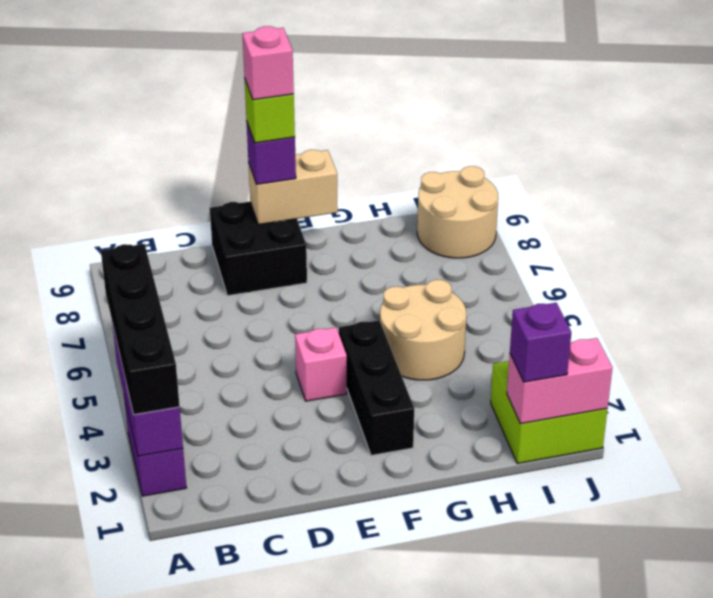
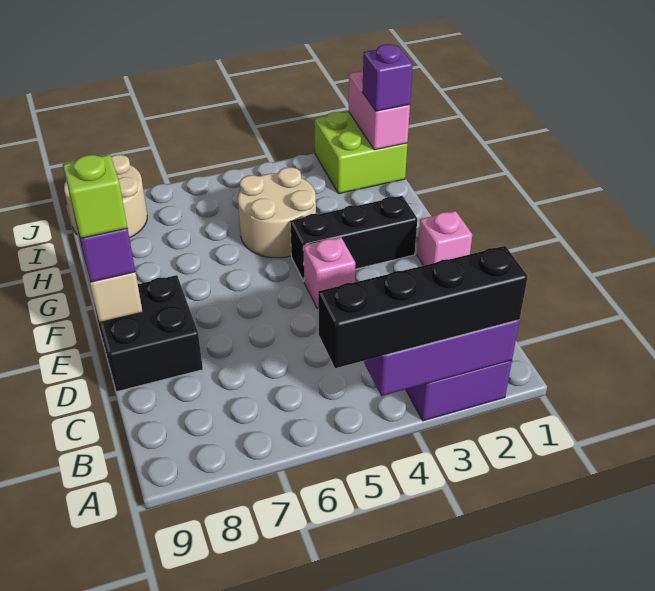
pink brick E9 level 5 -> pink brick E1 level 1

